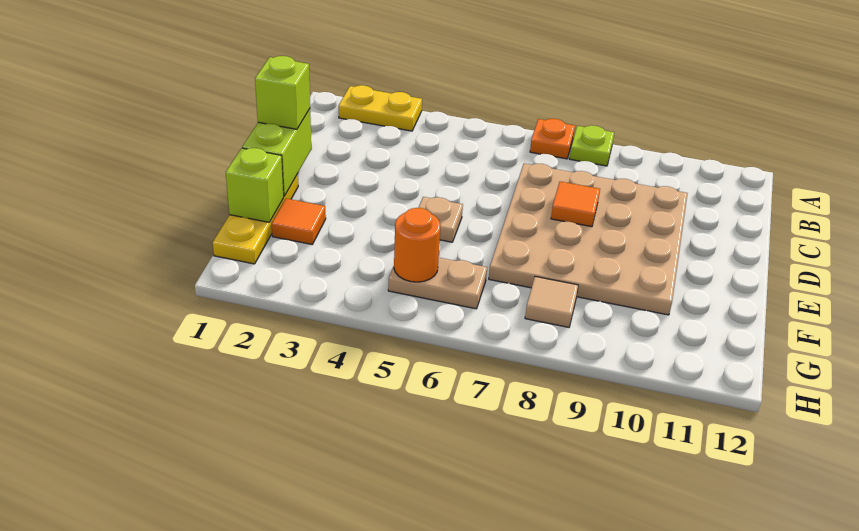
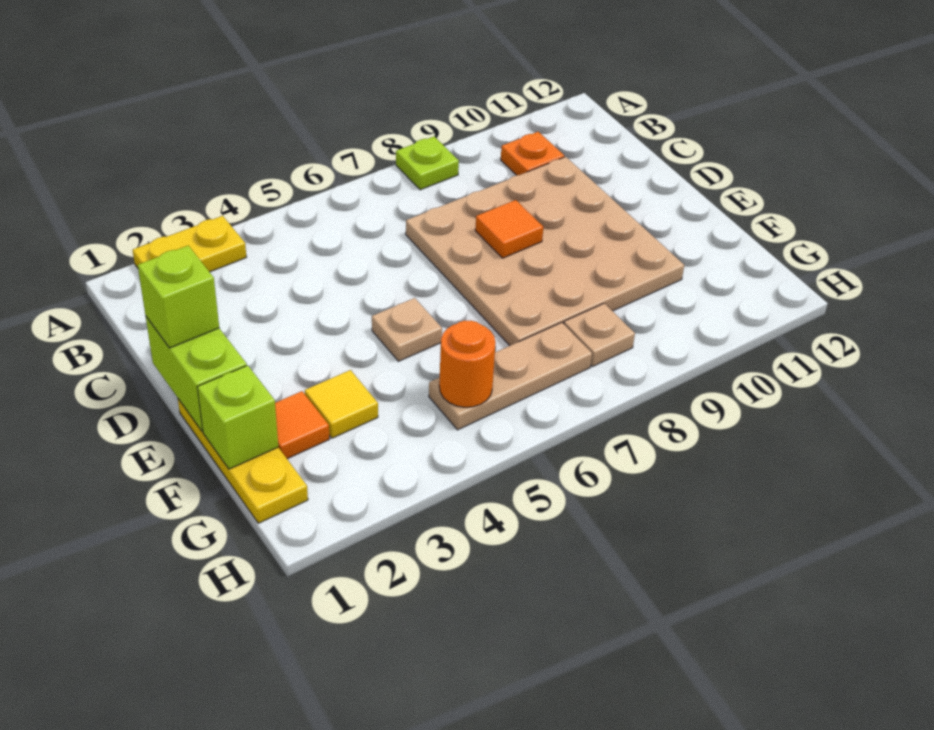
orange plate A7 level 1 -> orange plate B10 level 1
none -> yellow tile F3 level 1
tan plate G5:G6 level 1 -> tan plate G5:G7 level 1
tan tile G8 level 1 -> tan plate G8 level 1

